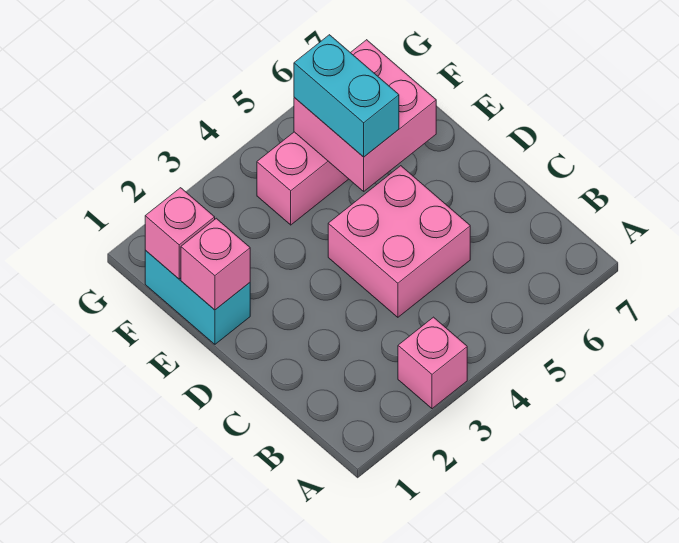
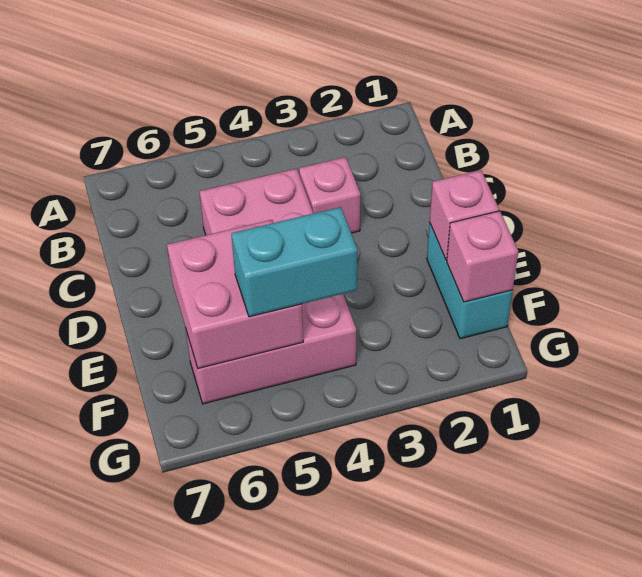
pink brick A3 level 1 -> pink brick C3 level 1
cyan brick E5:F5 level 3 -> cyan brick F4:F5 level 3

